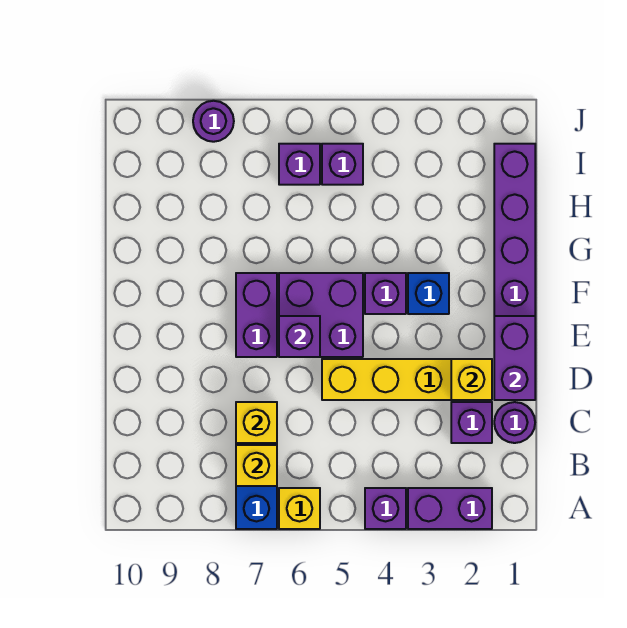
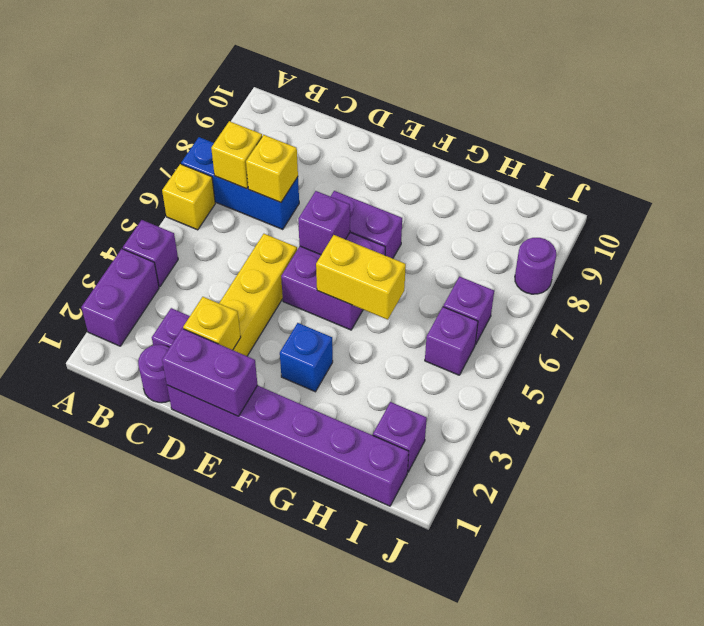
purple brick F4 level 1 -> purple brick I2 level 1
none -> yellow brick F5:G5 level 2

